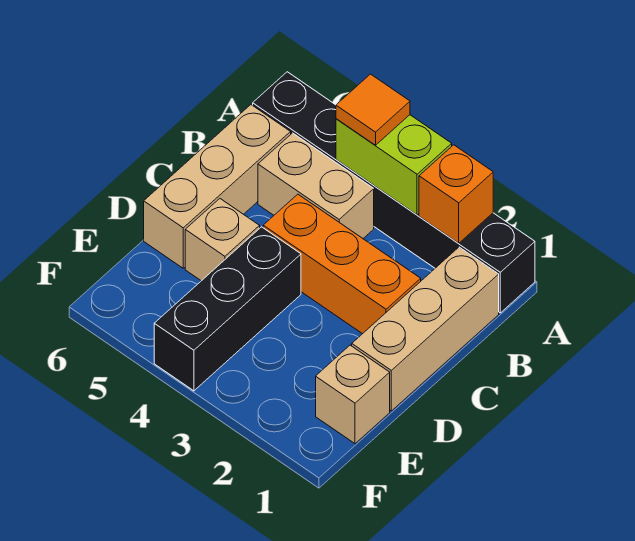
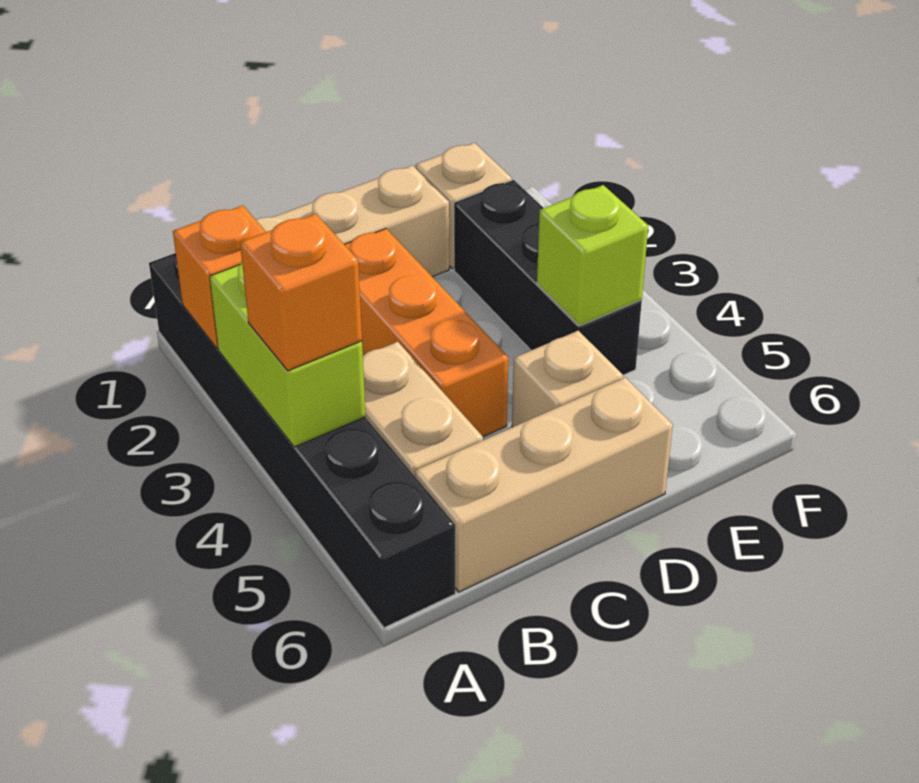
orange tile A4 level 3 -> orange brick A4 level 3
black brick D4:F4 level 1 -> black brick E2:E4 level 1
none -> lime brick E4 level 2

